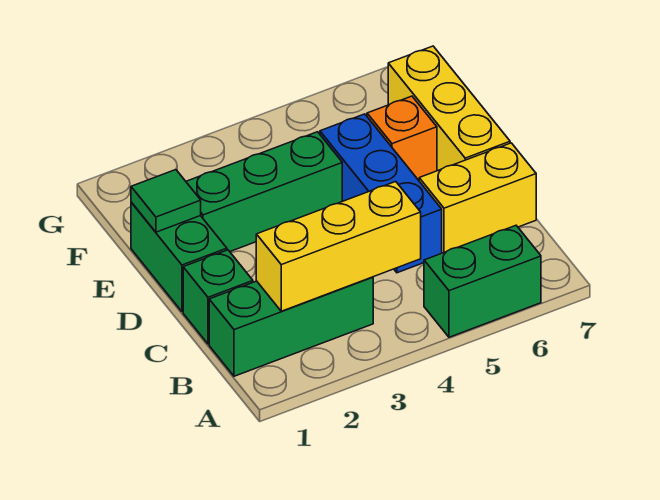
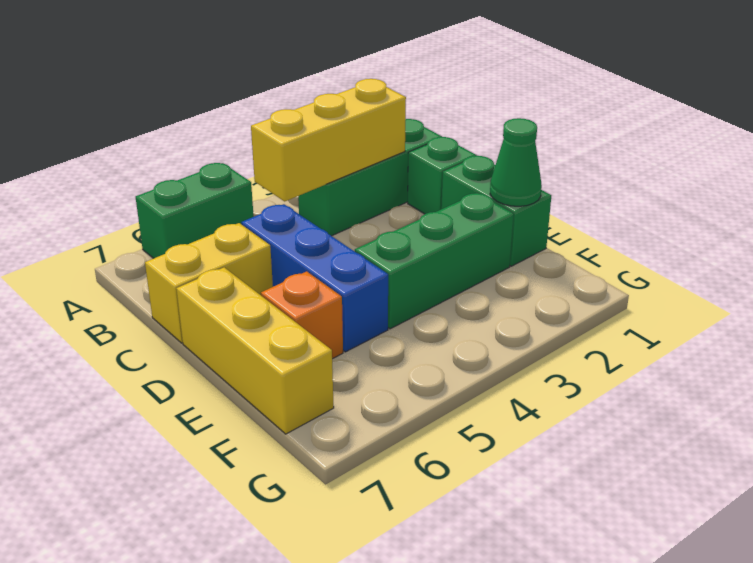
green tile E1 level 2 -> green cone E1 level 2

